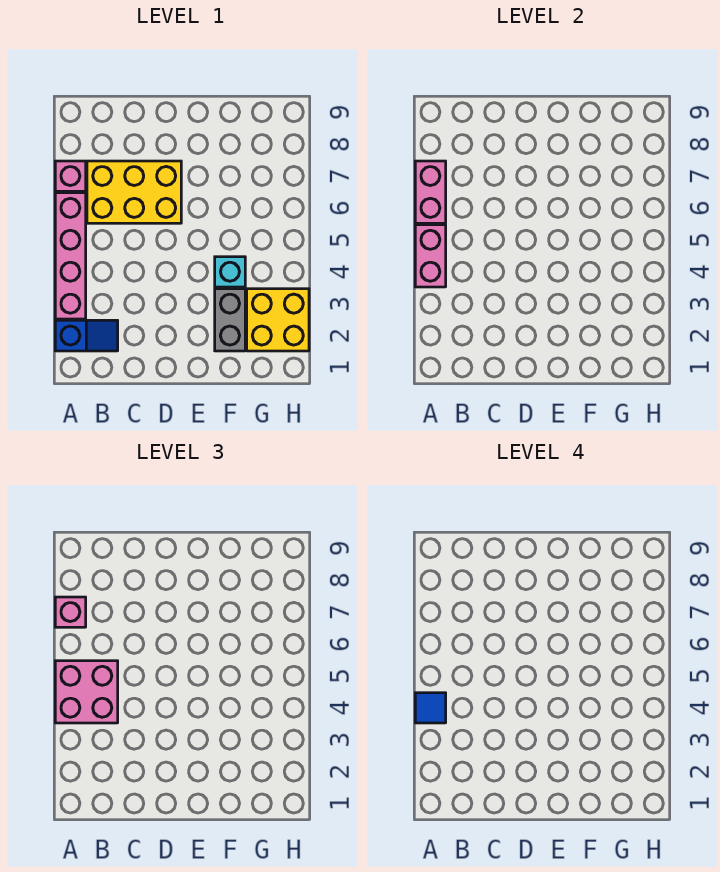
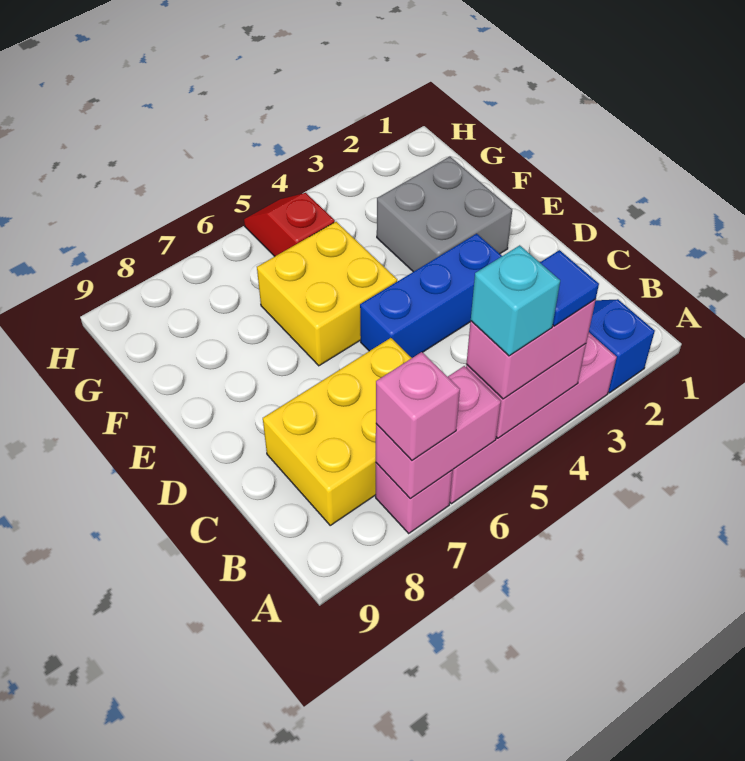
pink brick A4:B5 level 3 -> pink brick A4:A5 level 3
yellow brick B6:D7 level 1 -> yellow brick B6:C8 level 1
none -> blue brick D3:D5 level 1
grey brick F2:F3 level 1 -> grey brick E2:F3 level 1
cyan brick F4 level 1 -> cyan brick A5 level 4
yellow brick G2:H3 level 1 -> yellow brick E5:F6 level 1
none -> red slope G5:H5 level 1 top G

